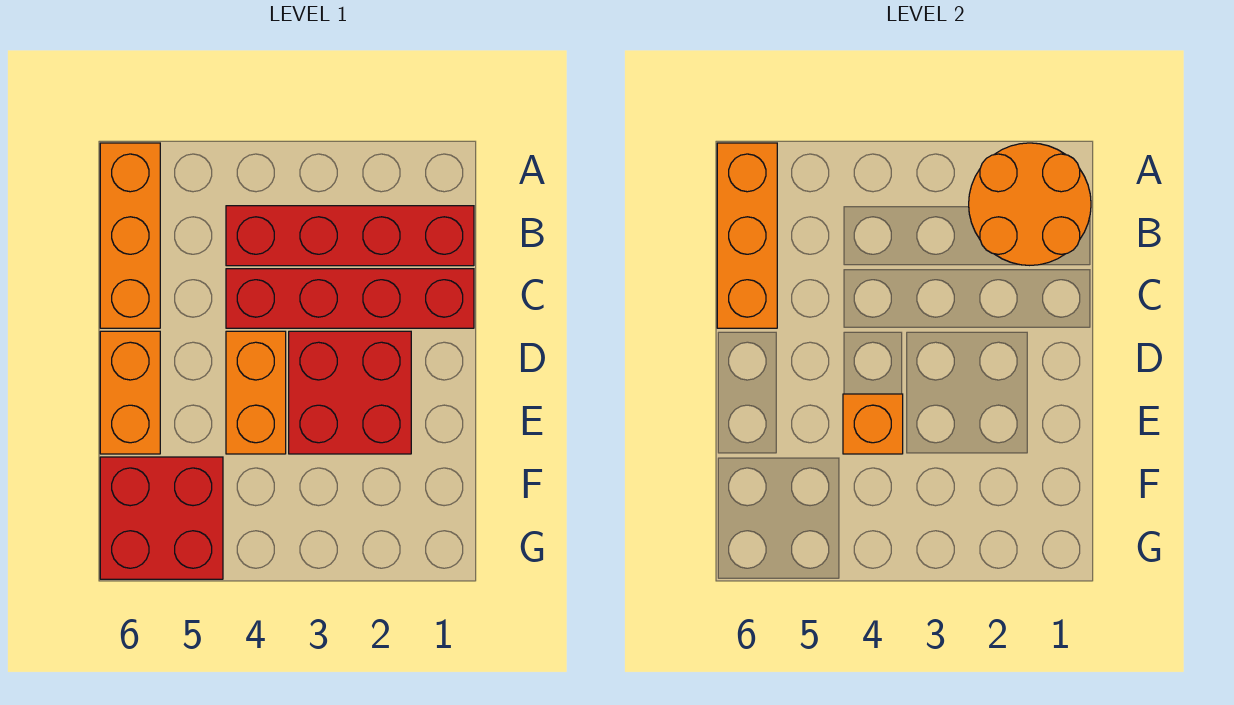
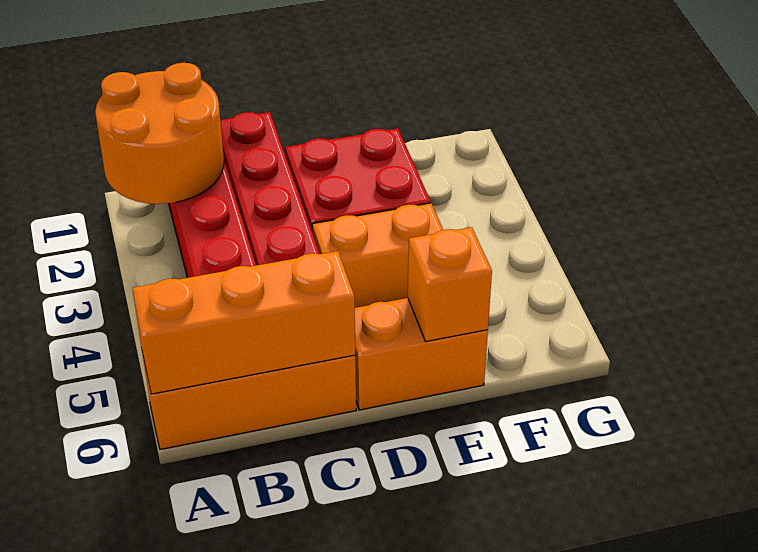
orange brick E4 level 2 -> orange brick E6 level 2
red brick F5:G6 level 1 -> none

